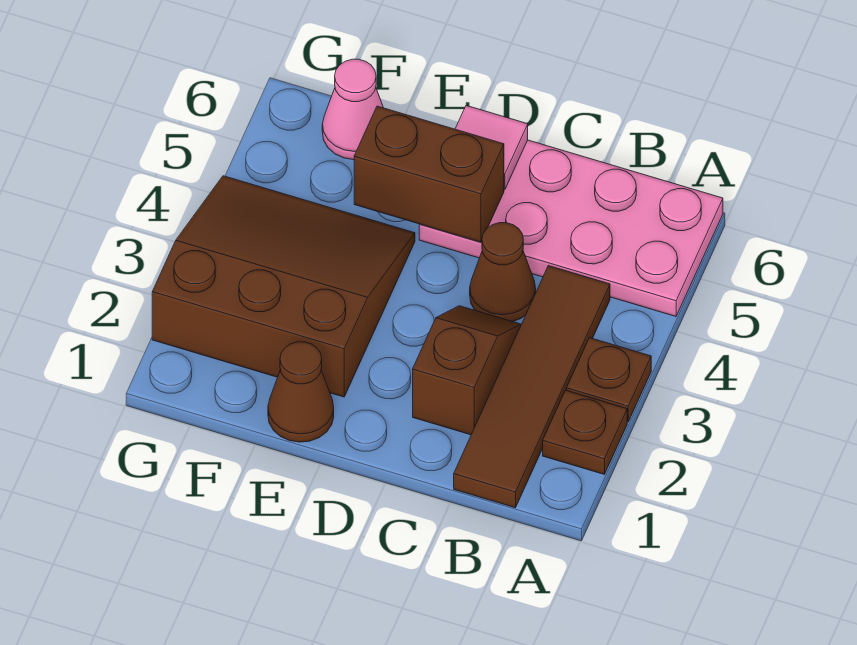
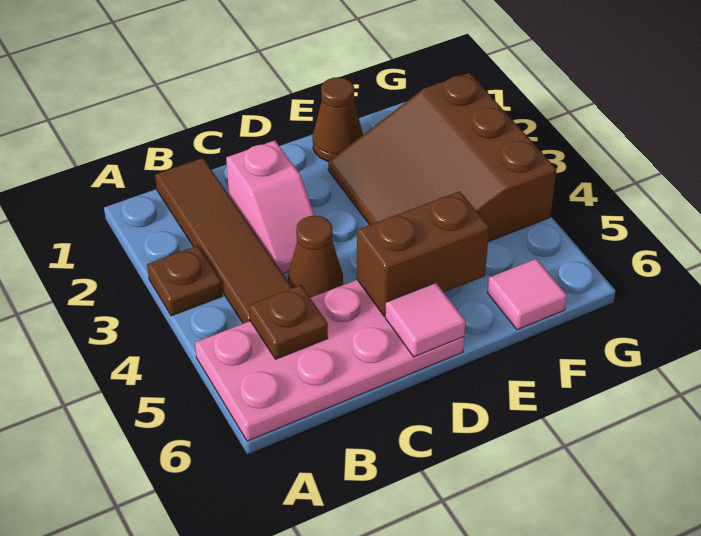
brown plate A2 level 1 -> brown plate B5 level 2
brown slope C2:C3 level 1 top 2 -> pink slope C2:C3 level 1 top 2
brown slope E2:G4 level 1 top 2 -> brown slope E2:G4 level 1 top G
pink cone F6 level 1 -> pink tile F6 level 1

